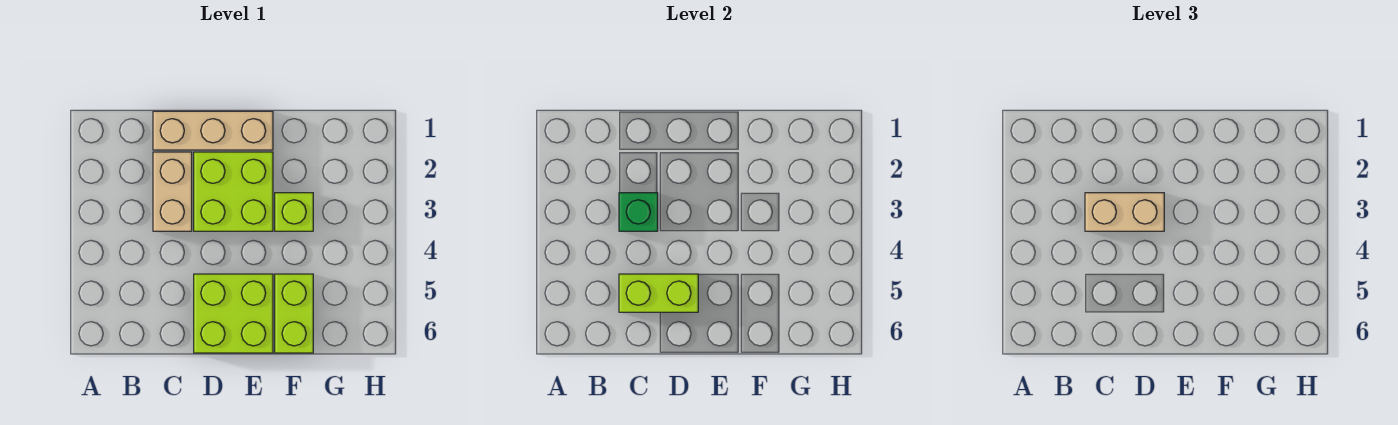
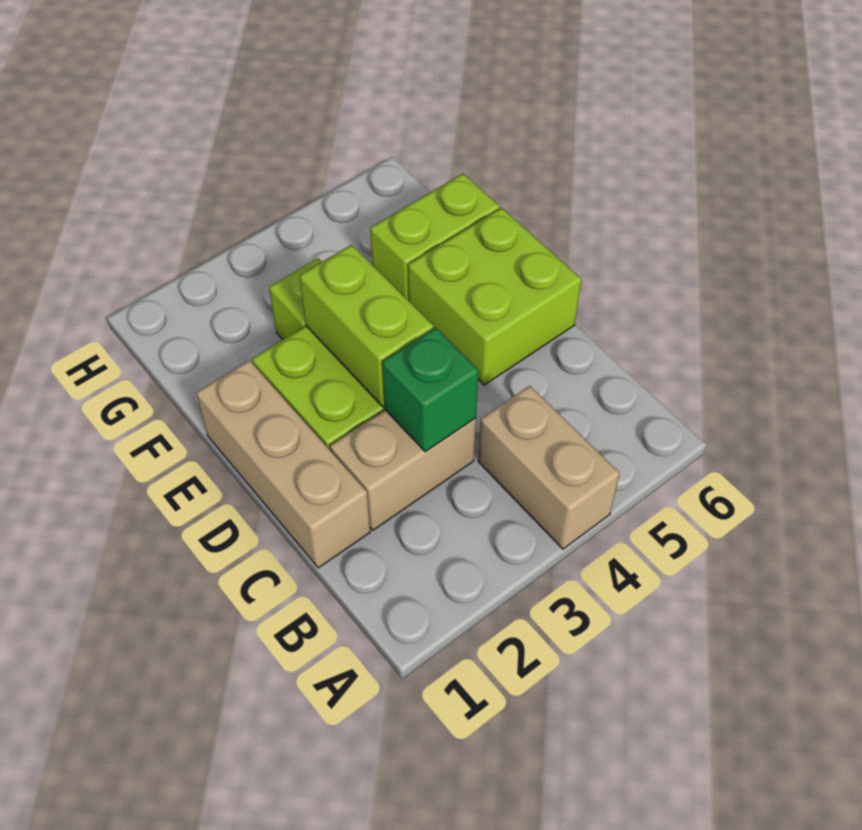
tan brick C3:D3 level 3 -> tan brick A4:B4 level 1
lime brick C5:D5 level 2 -> lime brick D3:E3 level 2

